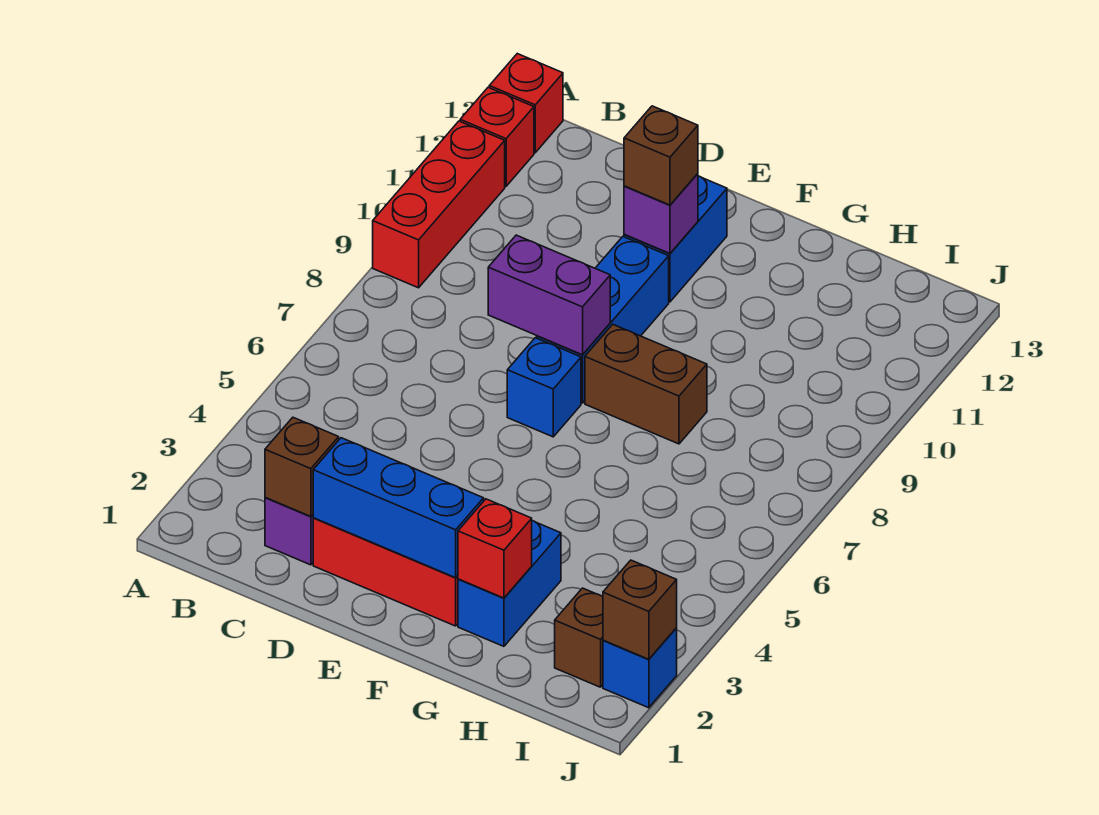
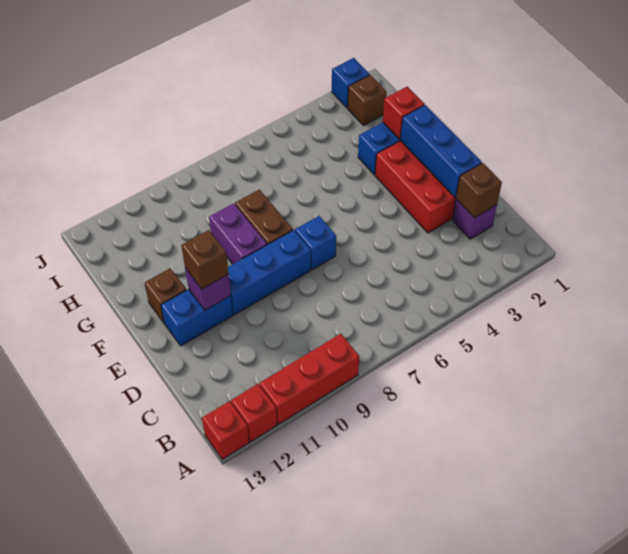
purple brick D8:E8 level 2 -> purple brick F9:G9 level 1
brown brick J2 level 2 -> brown brick F12 level 1

